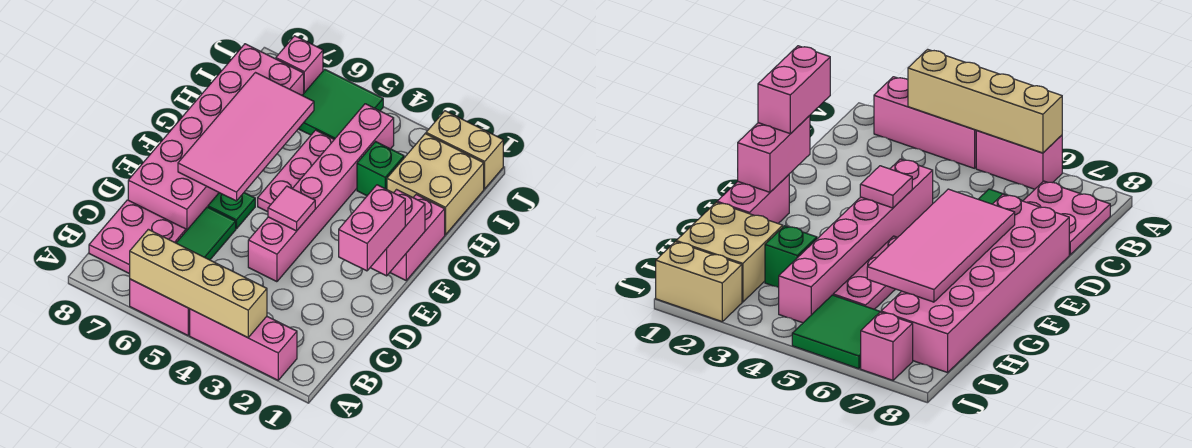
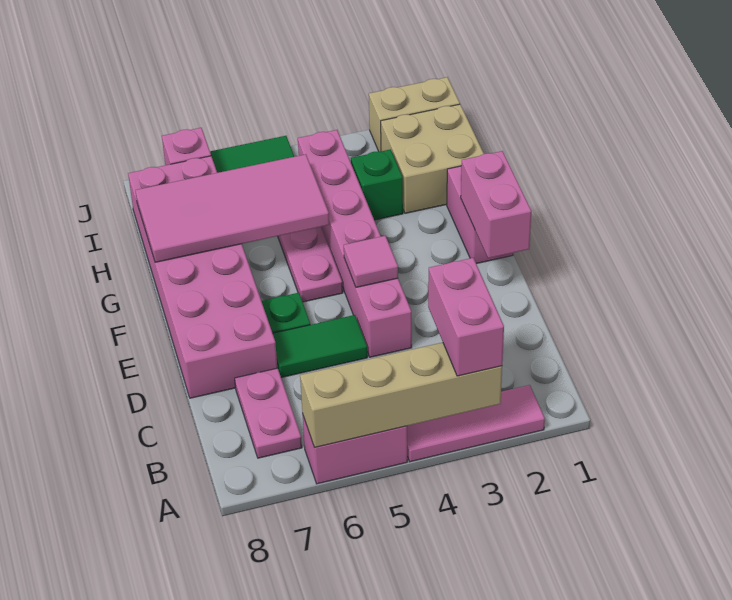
pink brick A2:A4 level 1 -> pink tile A2:A4 level 1
pink plate B7:C8 level 1 -> pink plate B7:C7 level 1
green tile C6:D6 level 1 -> green tile D5:D6 level 1
pink brick D1:E1 level 3 -> pink brick A3:B3 level 3
pink tile E6:H7 level 2 -> pink tile G5:H8 level 2

